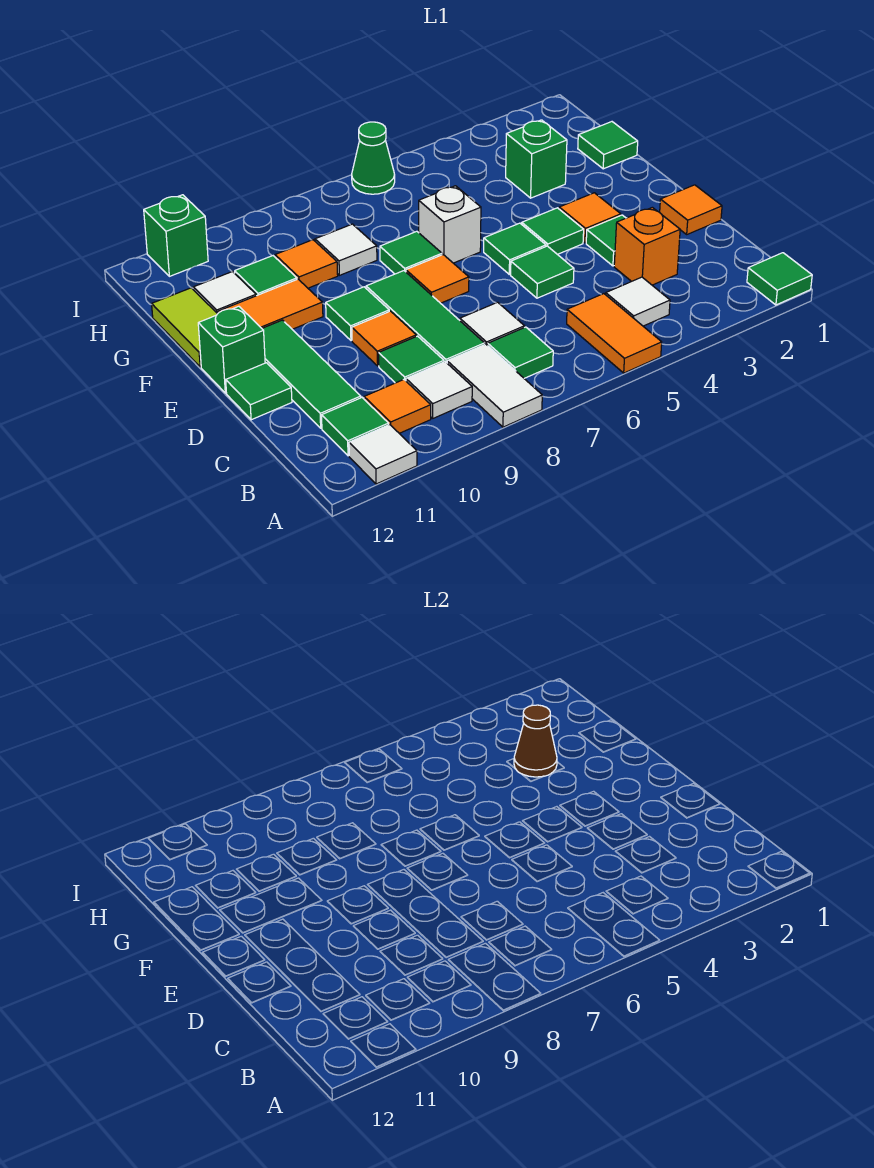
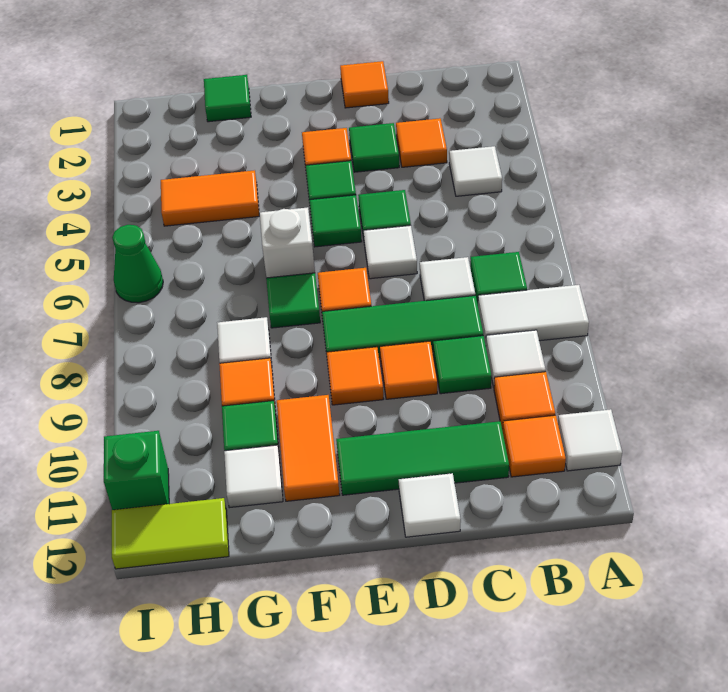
green tile A1 level 1 -> none
orange tile A5:B5 level 1 -> orange tile G4:H4 level 1
green tile B11 level 1 -> orange tile B11 level 1
orange brick C3 level 1 -> orange tile C3 level 1
none -> white tile D6 level 1
green tile D12 level 1 -> white tile D12 level 1
green tile E9 level 1 -> orange tile E9 level 1
green brick E12 level 1 -> none
lime tile F12:G12 level 1 -> lime tile H12:I12 level 1
green brick G3 level 1 -> none
brown cone G3 level 2 -> none

